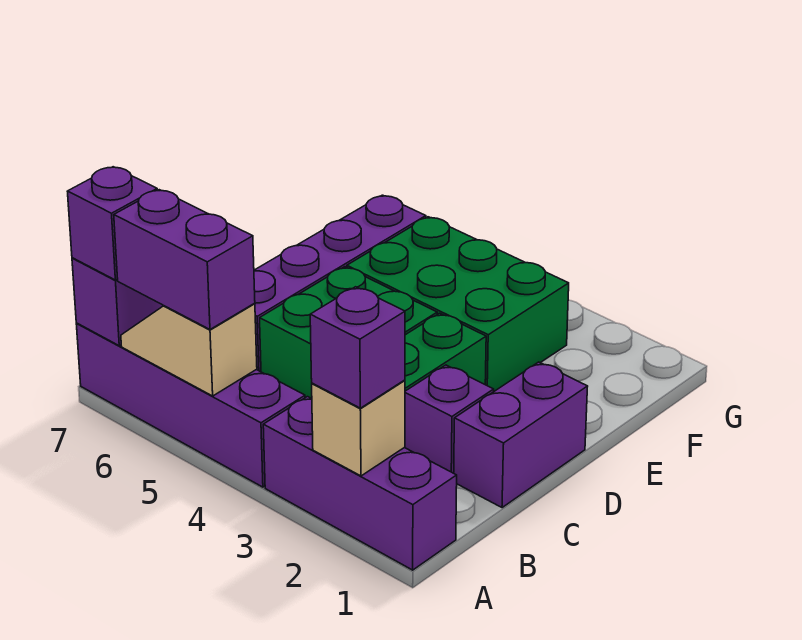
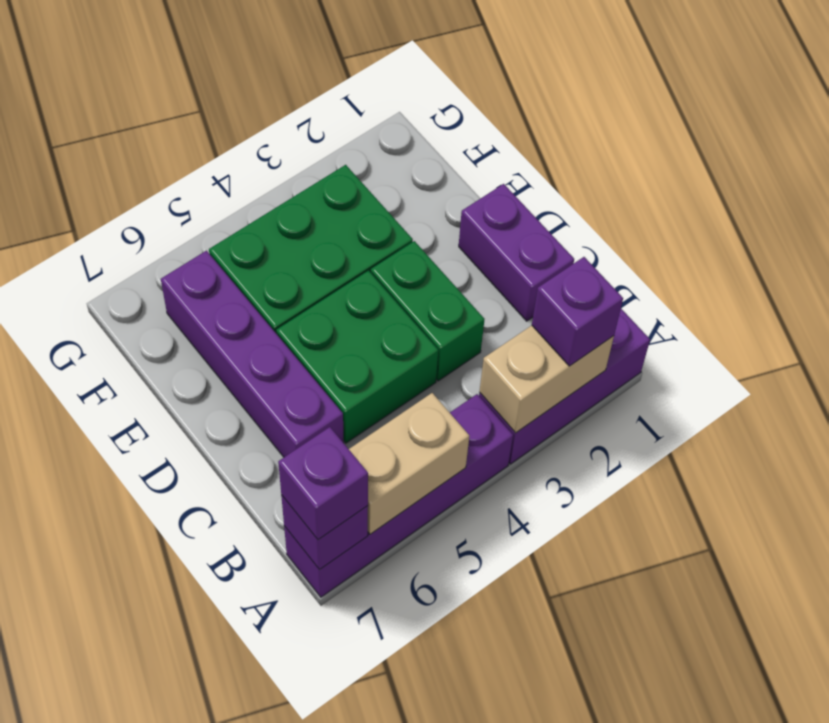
tan brick A2 level 2 -> tan brick A2:A3 level 2
tan slope A5:A6 level 2 top 5 -> tan brick A5:A6 level 2
purple brick A5:A6 level 3 -> none
purple brick C2 level 1 -> none

